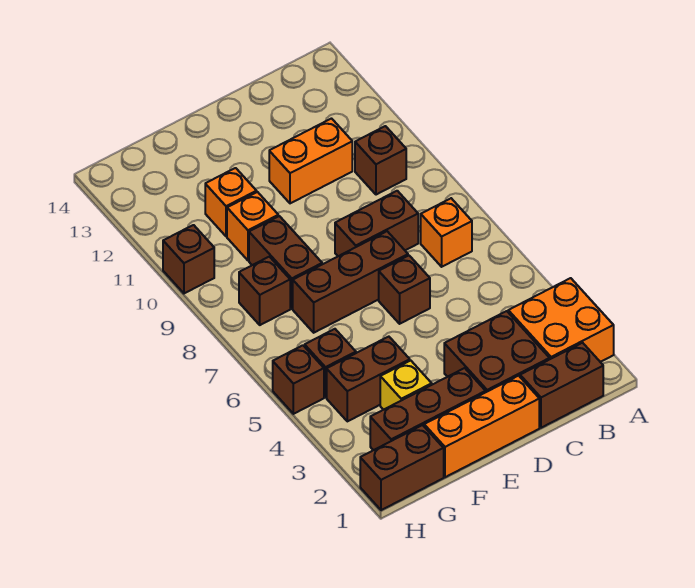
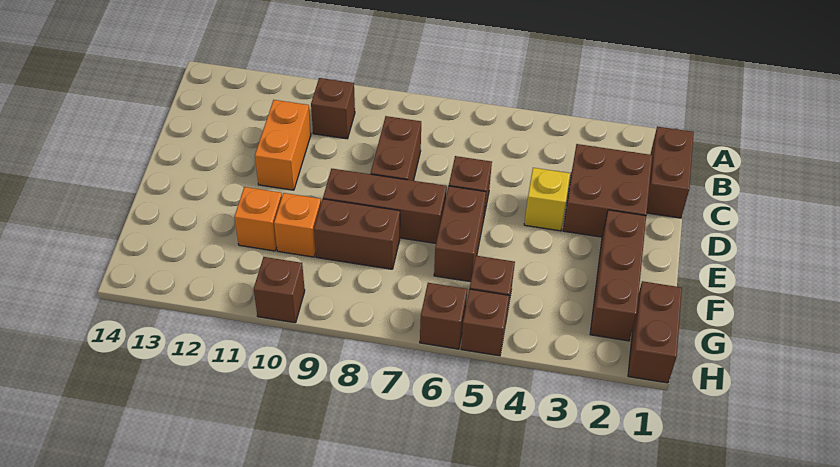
orange brick A2:B3 level 1 -> none
orange brick B7 level 1 -> none
orange brick D1:F1 level 1 -> none
brown brick D7:F7 level 1 -> brown brick E7:E9 level 1
yellow brick F3 level 1 -> yellow brick D4 level 1
brown brick F4:G4 level 1 -> brown brick E6:F6 level 1
brown brick G8 level 1 -> brown brick H6 level 1

